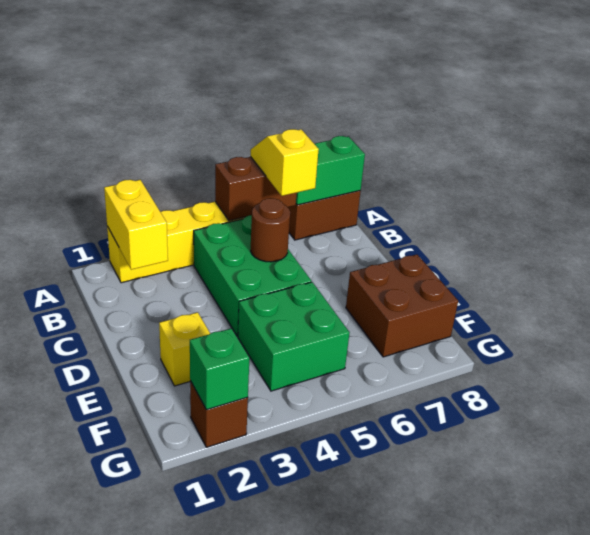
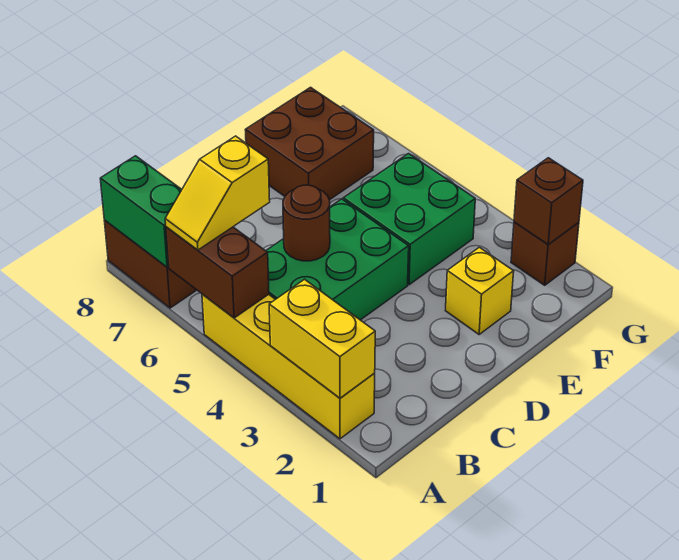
yellow brick A2:B2 level 2 -> yellow brick A2:A3 level 2
green brick G2 level 2 -> brown brick G2 level 2

